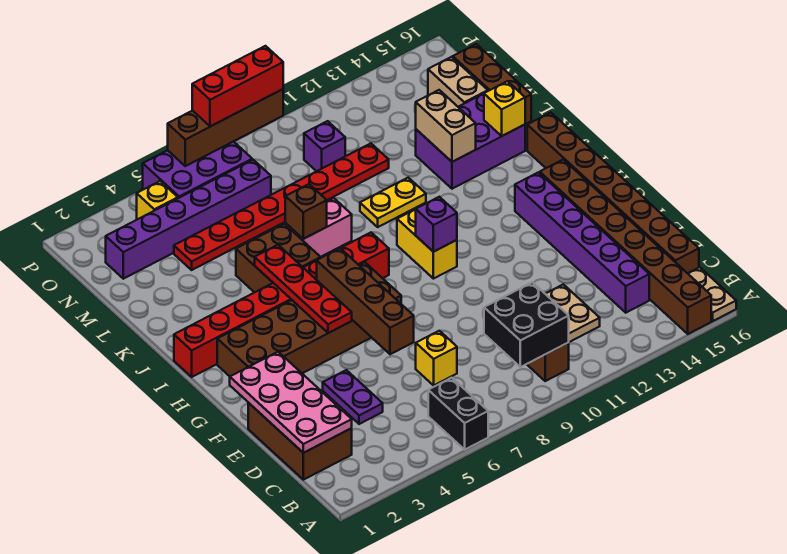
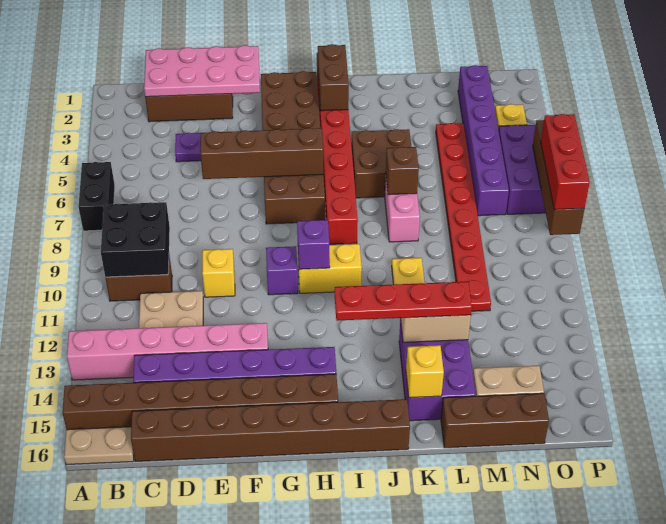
black brick A6:B6 level 1 -> black brick A6:A7 level 1
none -> pink brick A13:F13 level 1
yellow brick D7 level 1 -> yellow brick E10 level 1
red plate G5:J5 level 2 -> red plate I13:L13 level 3
none -> brown brick I2:I3 level 2
purple brick N10 level 1 -> purple brick G10 level 1

